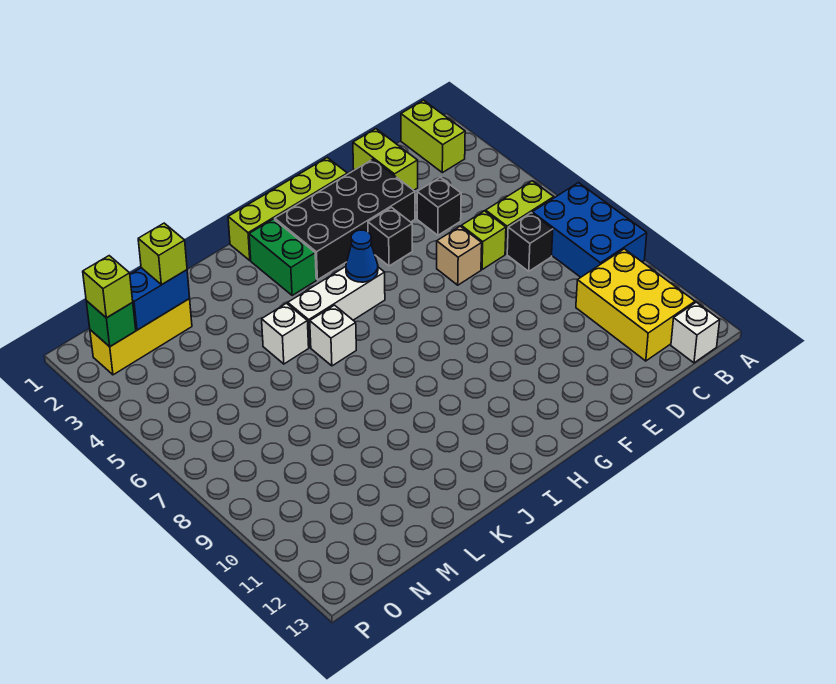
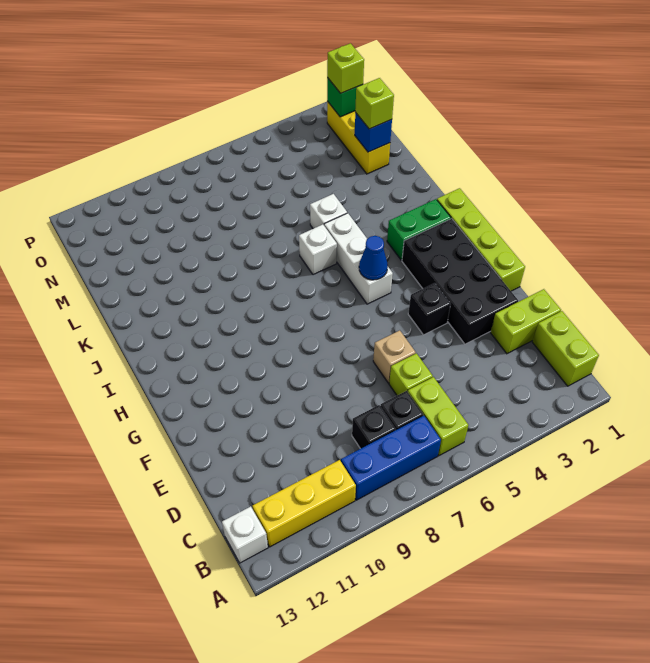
blue brick A7:B9 level 1 -> blue brick B7:B9 level 1
lime brick B1:B2 level 1 -> lime brick B1:C1 level 1
yellow brick B10:C12 level 1 -> yellow brick B10:B12 level 1
black brick D4 level 1 -> black brick C8 level 1
blue brick M2:N2 level 2 -> blue brick M2 level 2

